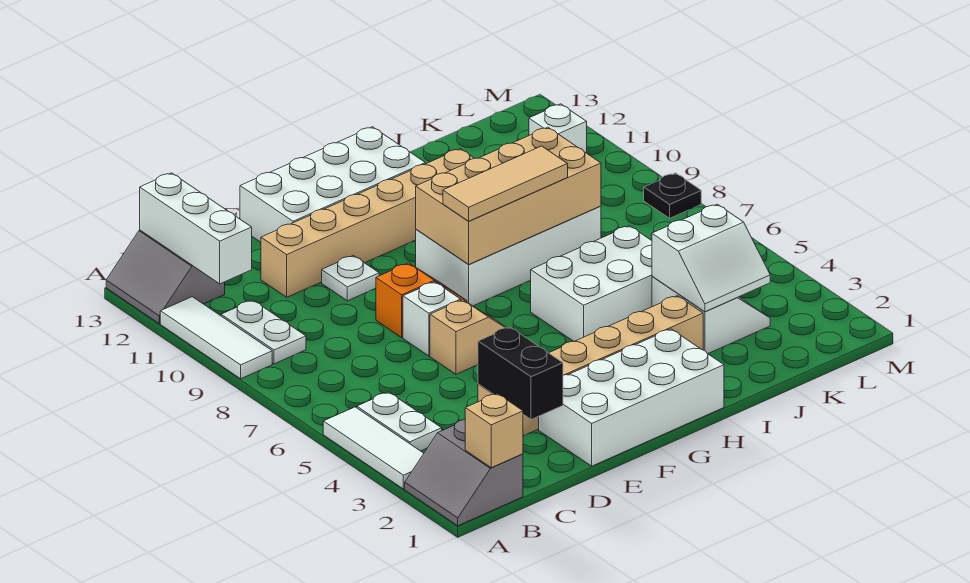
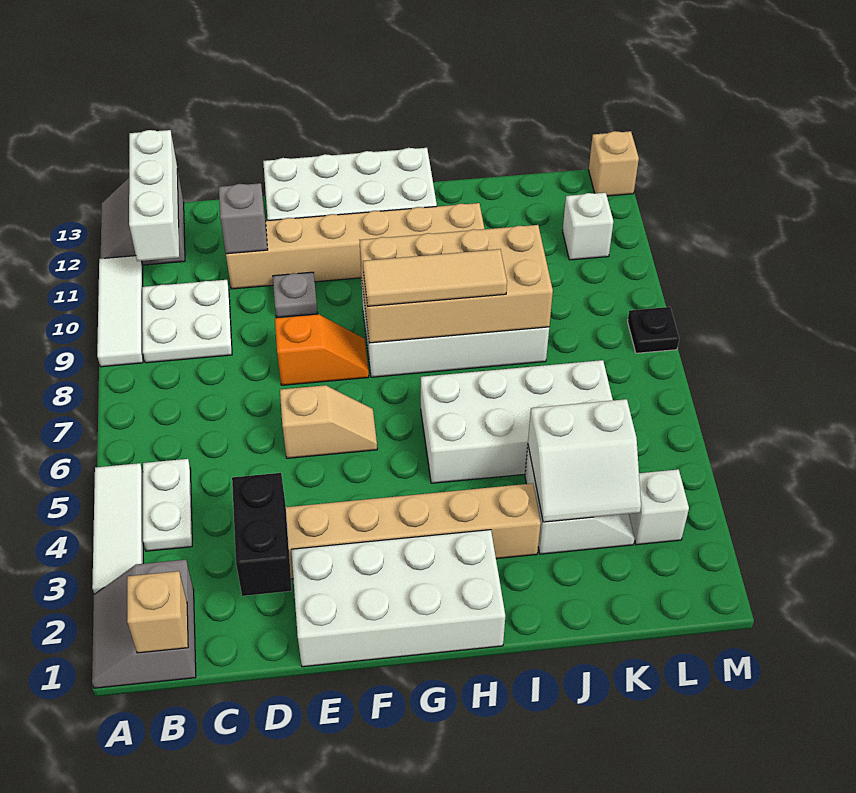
white plate B9:B10 level 1 -> white plate B9:C10 level 1
none -> grey brick D11 level 2
white brick E7 level 1 -> white brick L3 level 1
white plate E10 level 1 -> grey plate E10 level 1
white brick H5:J6 level 1 -> white brick H5:K6 level 1
none -> tan brick M13 level 1

